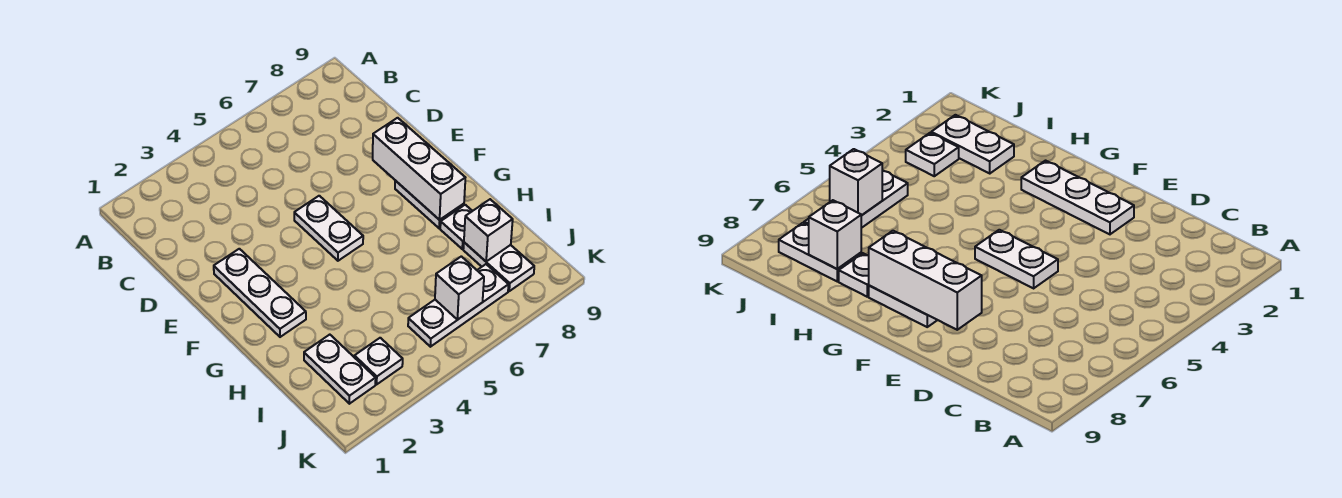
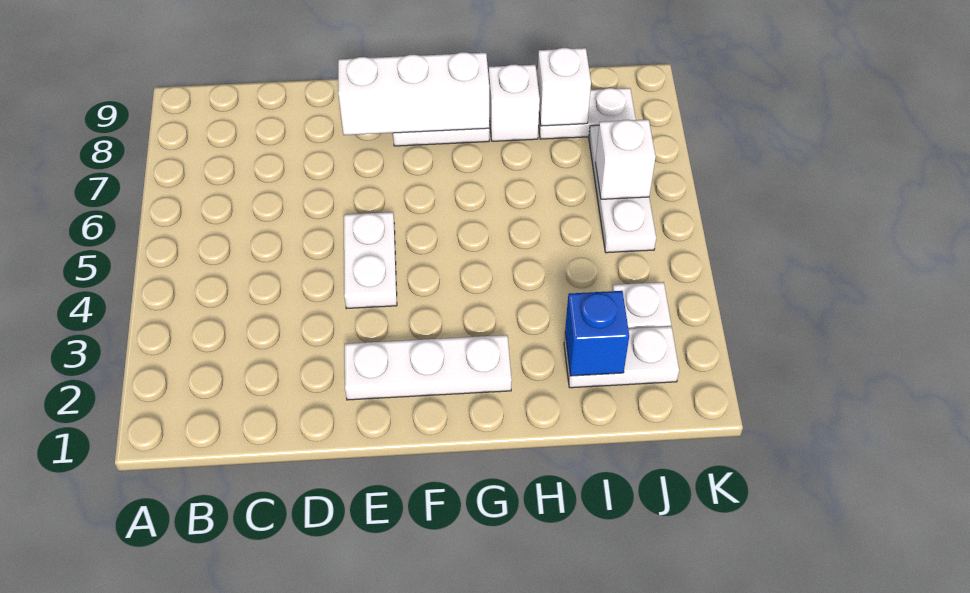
white plate E5:F5 level 1 -> white plate E4:E5 level 1
white plate H8 level 1 -> white brick H8 level 1
none -> blue brick I2 level 2

